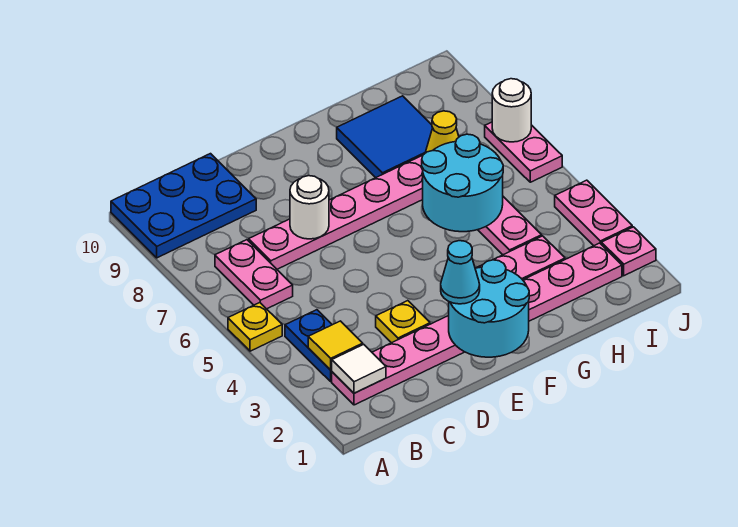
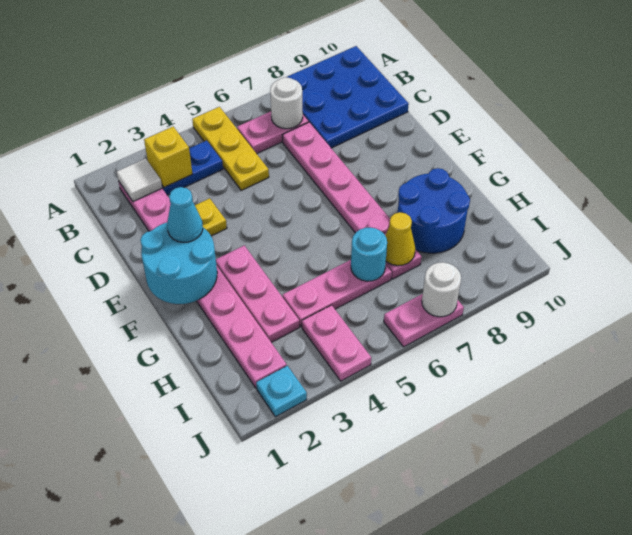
yellow plate A5 level 1 -> yellow plate A5:C5 level 1
blue plate A9:C10 level 1 -> blue plate A8:C10 level 1
yellow tile B3 level 2 -> yellow brick B3 level 2
white round brick D7 level 2 -> white round brick B7 level 2
cyan round brick G5:H6 level 2 -> cyan round brick H6 level 2
blue tile G8:H9 level 1 -> blue round brick G8:H9 level 1
pink plate J2 level 1 -> cyan plate J2 level 1
pink plate J3:J4 level 1 -> pink plate I4:J4 level 1

